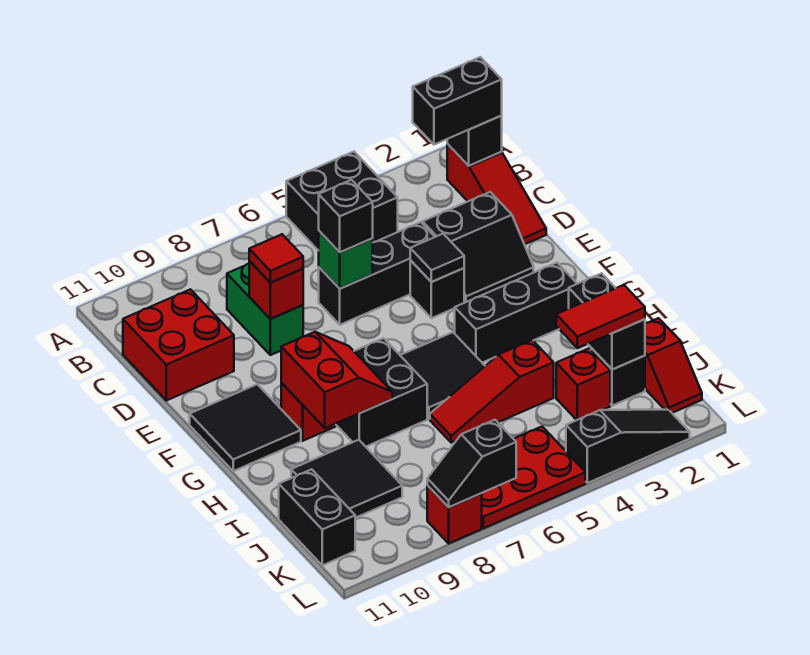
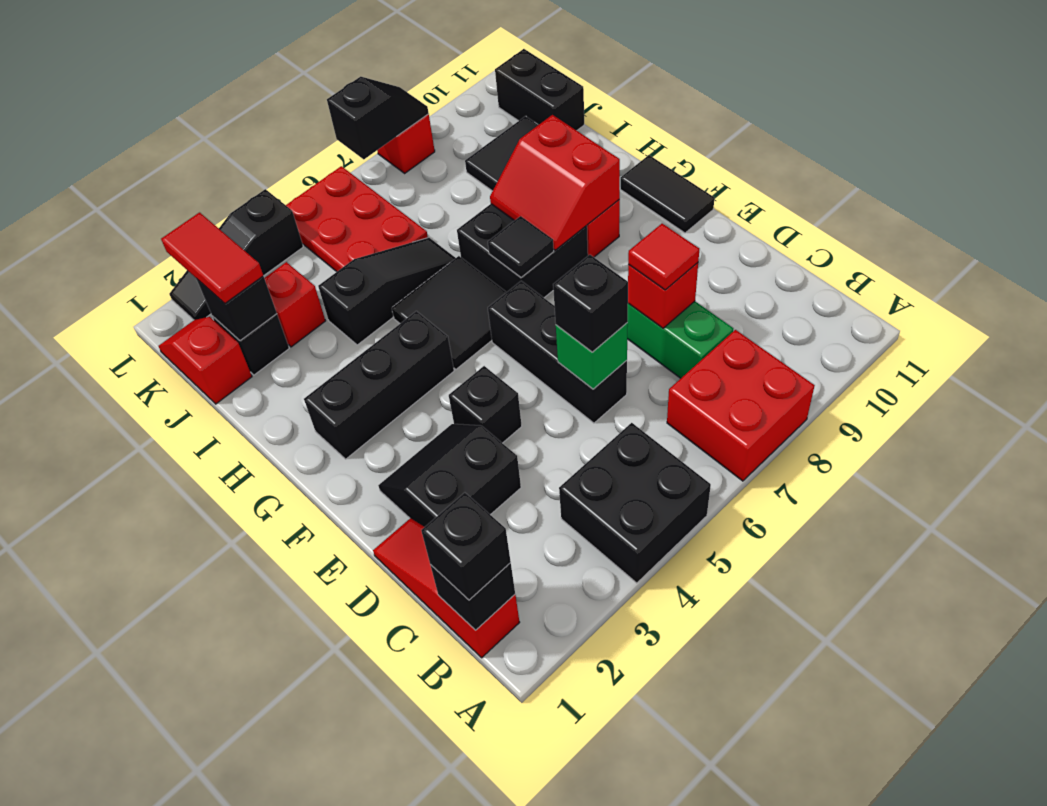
black brick B1:B2 level 3 -> black brick B1 level 3
red brick C10:D11 level 1 -> red brick A7:B8 level 1
black brick D4:D6 level 1 -> black brick D6:F6 level 1
black tile E4 level 2 -> black tile G7 level 2
black tile F10:G11 level 1 -> black tile F11:G11 level 1
black brick I2:J2 level 2 -> black brick J2 level 2
red slope I4:I6 level 1 top 4 -> black slope I4:I6 level 1 top 4
red tile J2:J3 level 3 -> red tile J2:K2 level 3
red plate K5:L7 level 1 -> red plate J5:L6 level 1

